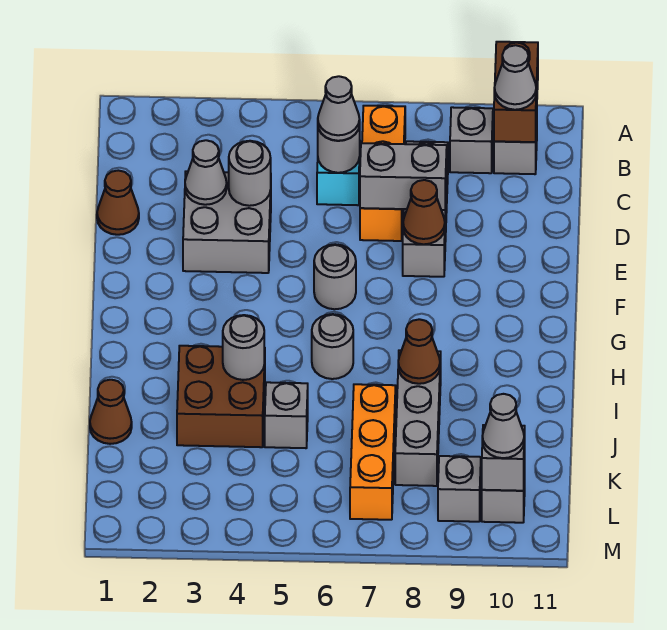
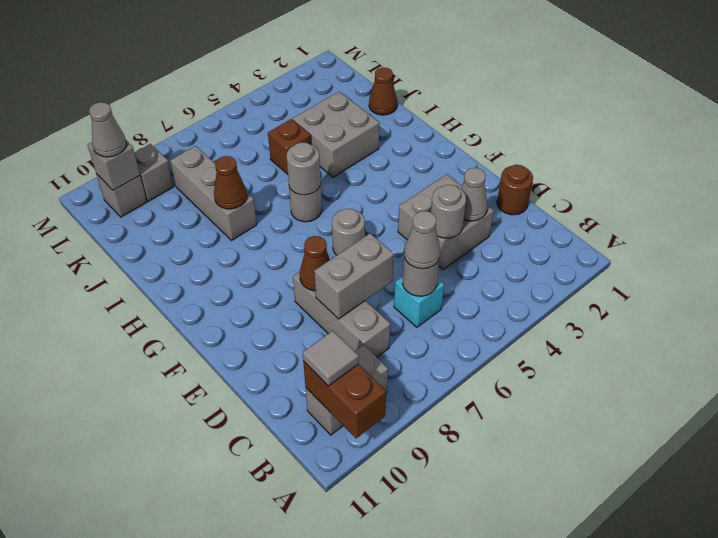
orange brick B7:D7 level 1 -> none
grey cone B10 level 3 -> grey tile B10 level 3
brown cone D1 level 1 -> brown round brick D1 level 1
brown brick I3:J4 level 1 -> grey brick I3:J4 level 1
grey round brick I4 level 2 -> grey round brick H6 level 2
grey brick J5 level 1 -> brown brick J5 level 1
orange brick J7:L7 level 1 -> none

